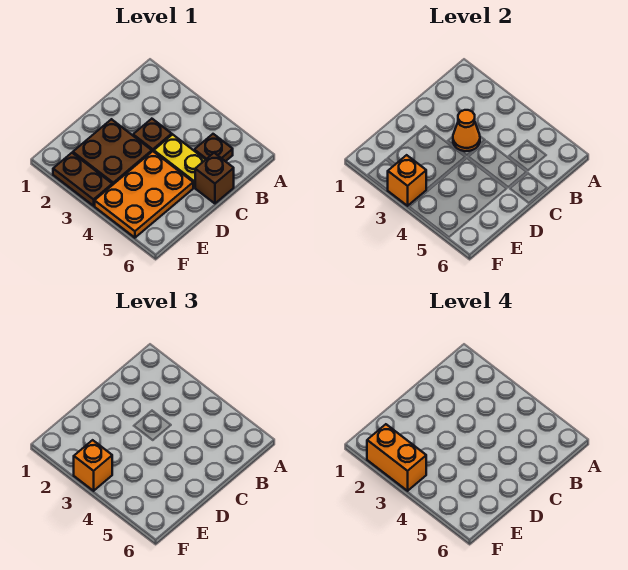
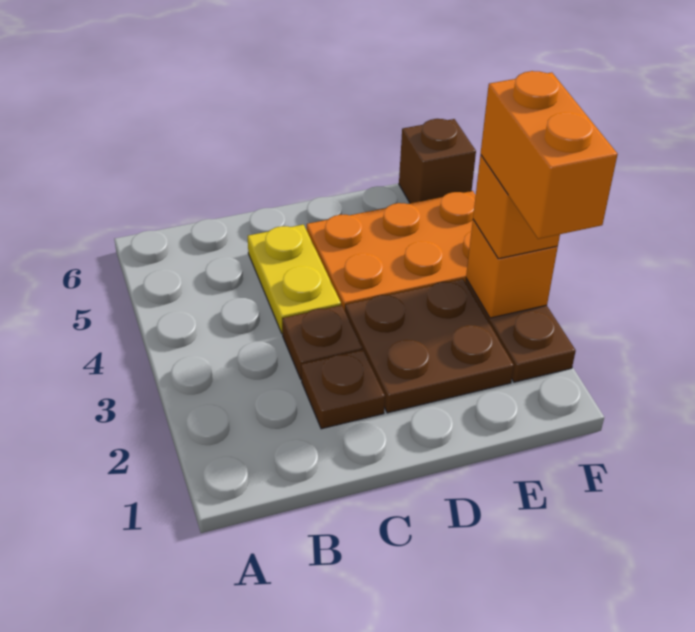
brown plate B5 level 1 -> brown plate C2 level 1
orange cone C3 level 2 -> none
brown brick C6 level 1 -> brown brick F6 level 1

